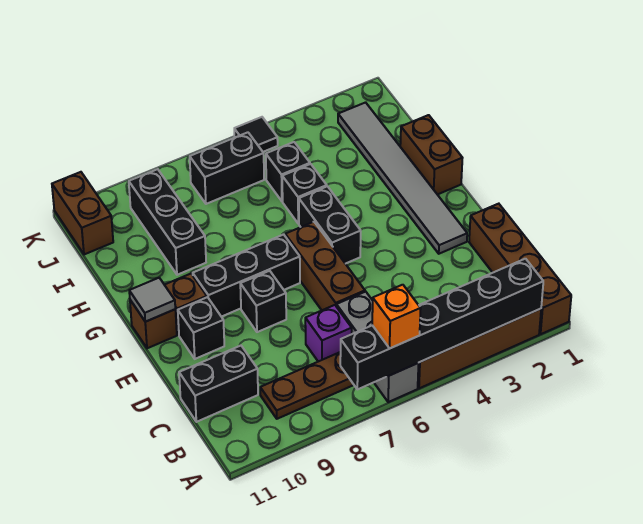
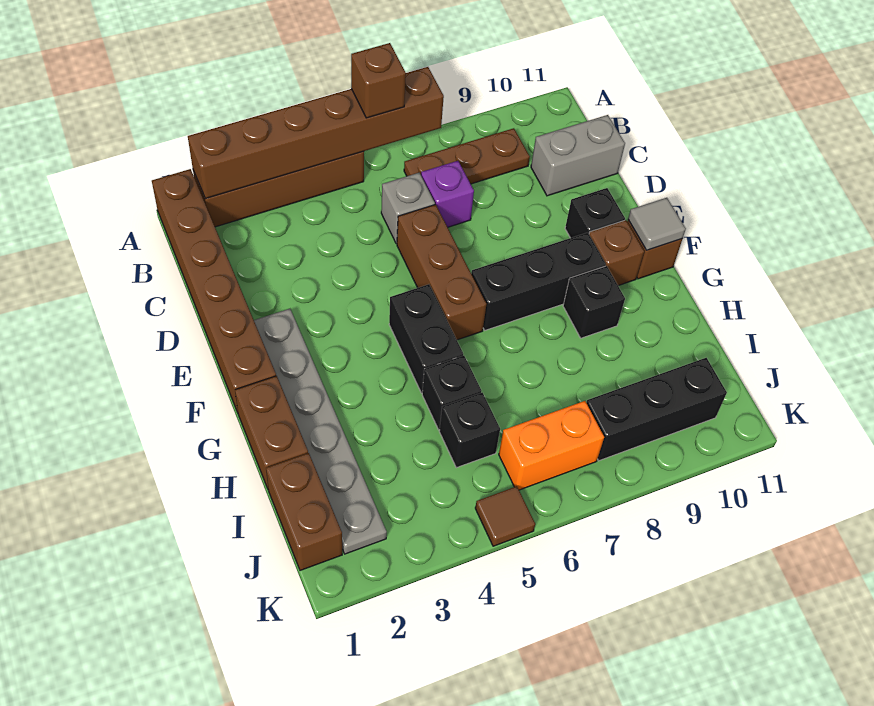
brown brick A1:D1 level 1 -> brown brick A1:F1 level 1
black brick A2:A7 level 2 -> brown brick A2:A7 level 2
grey brick A6:C6 level 1 -> grey brick C6 level 1
orange brick A6 level 3 -> brown brick A6 level 3
black brick C10:C11 level 1 -> grey brick C10:C11 level 1
grey tile E2:J2 level 1 -> grey plate E2:J2 level 1
black brick E8 level 1 -> black brick G9 level 1
black brick H9:J9 level 1 -> black brick J8:J10 level 1
black brick J6:J7 level 1 -> orange brick J6:J7 level 1
brown brick J11:K11 level 1 -> brown brick I1:J1 level 1
black tile K5 level 1 -> brown tile K5 level 1

